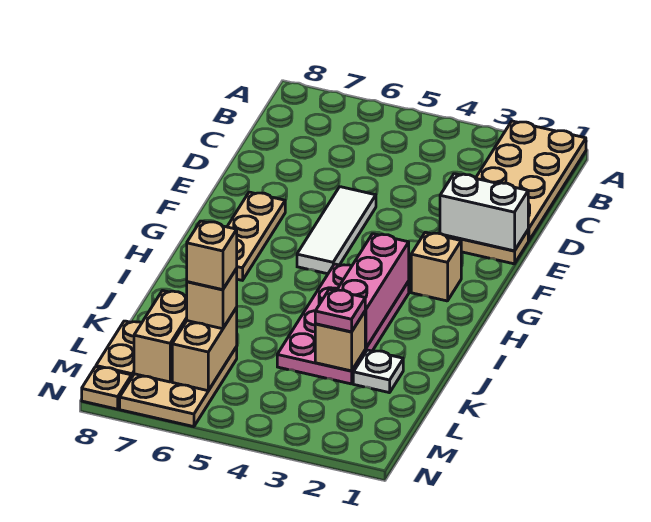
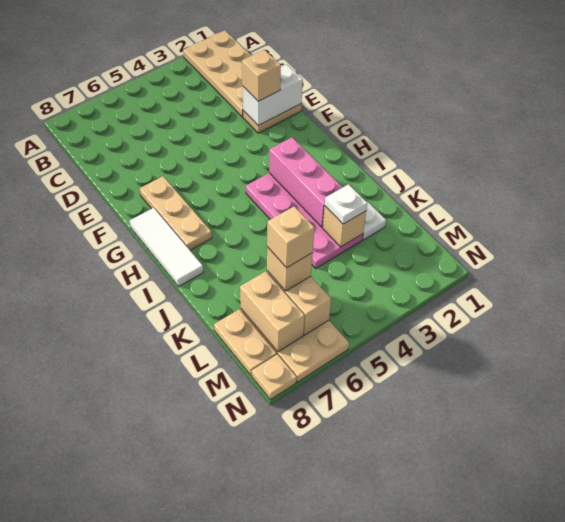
white tile E5:G5 level 1 -> white tile G8:I8 level 1
tan brick G2 level 1 -> tan brick E2 level 3
pink plate K3 level 3 -> white plate K3 level 3

